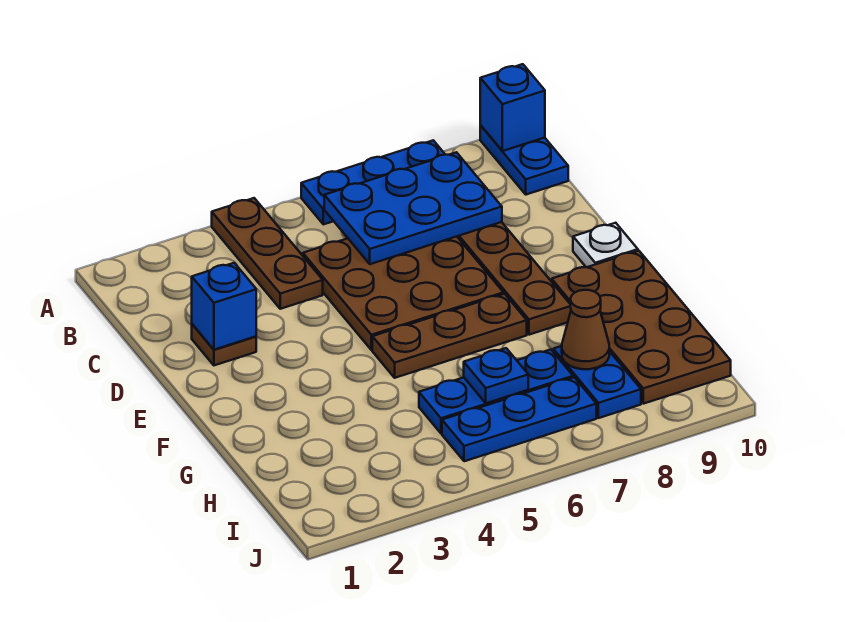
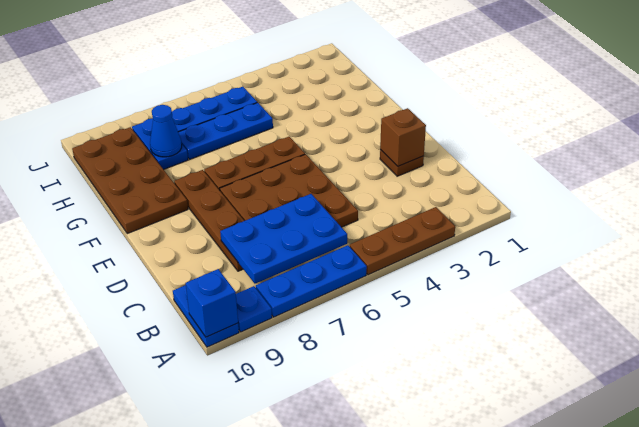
brown plate A4:C4 level 1 -> brown plate A3:A5 level 1
blue brick D2 level 2 -> brown brick D2 level 2
white plate E10 level 1 -> none
blue plate H6 level 2 -> blue plate A9 level 1
brown cone H8 level 2 -> blue cone H8 level 2

